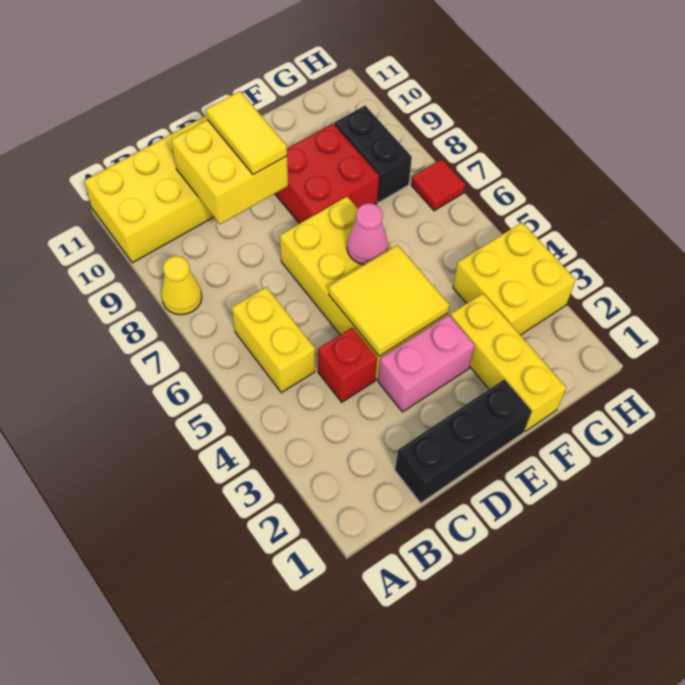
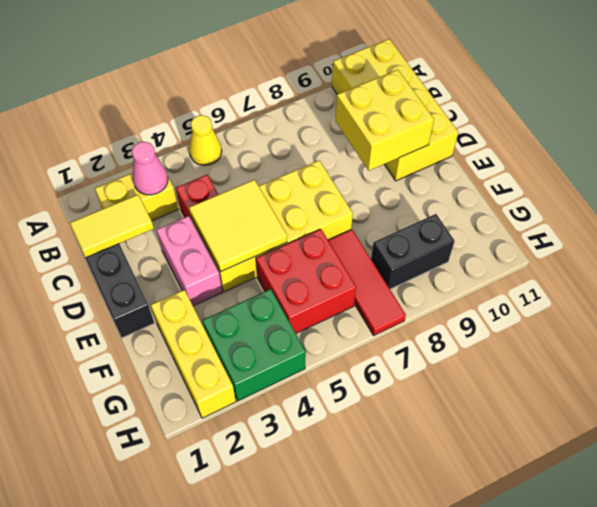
yellow cone A8 level 1 -> yellow cone A5 level 1
yellow brick B5:B6 level 1 -> yellow brick B2:B3 level 1
yellow tile D9:D10 level 3 -> yellow tile C1:C2 level 2
pink cone E6 level 2 -> pink cone B3 level 2
red brick E8:F9 level 1 -> red brick F5:G6 level 1
yellow brick F1:F3 level 1 -> yellow brick F2:H2 level 1
yellow brick G3:H4 level 1 -> green brick G3:H4 level 1
red tile H7 level 1 -> red tile F7:H7 level 1

